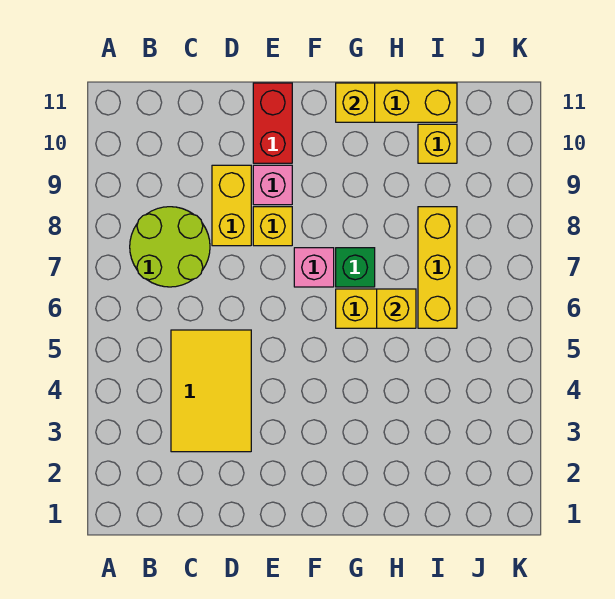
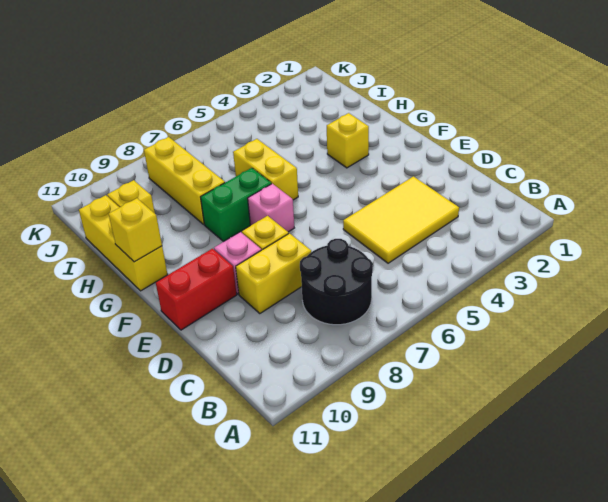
lime round brick B7:C8 level 1 -> black round brick B7:C8 level 1
green brick G7 level 1 -> green brick G7:G8 level 1
yellow brick H6 level 2 -> yellow brick G3 level 1
yellow brick I6:I8 level 1 -> yellow brick H8:J8 level 1

